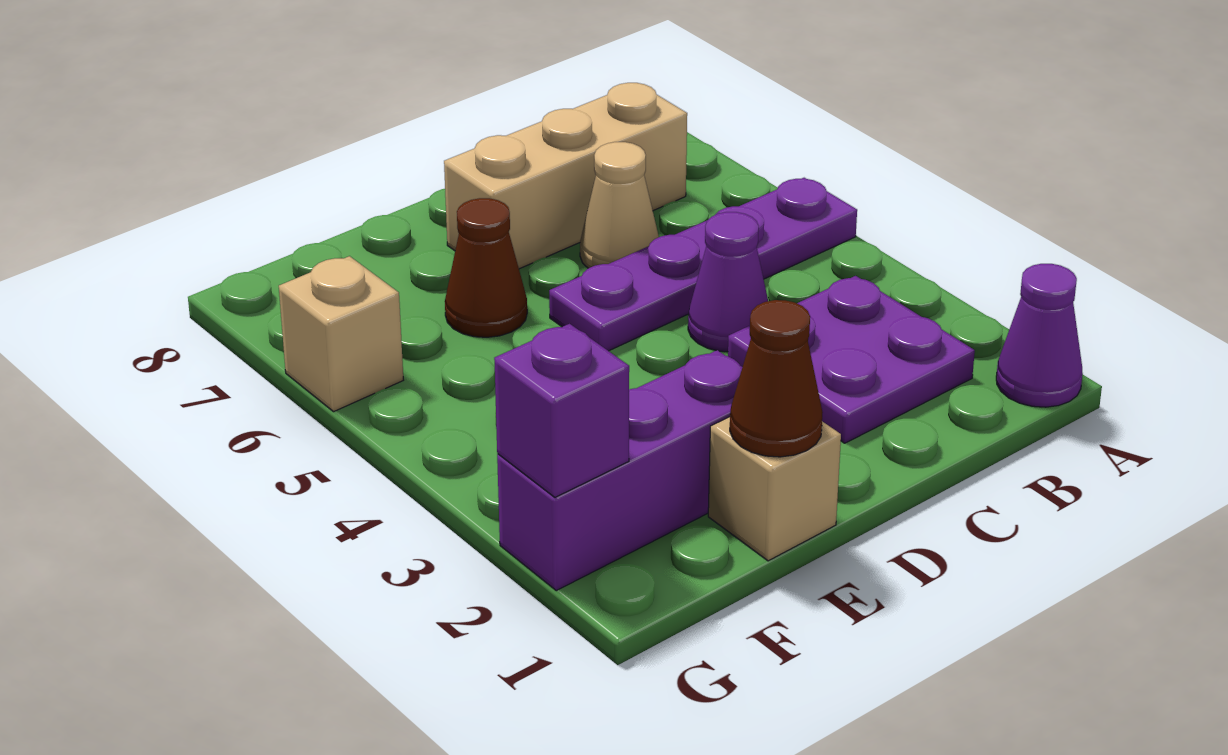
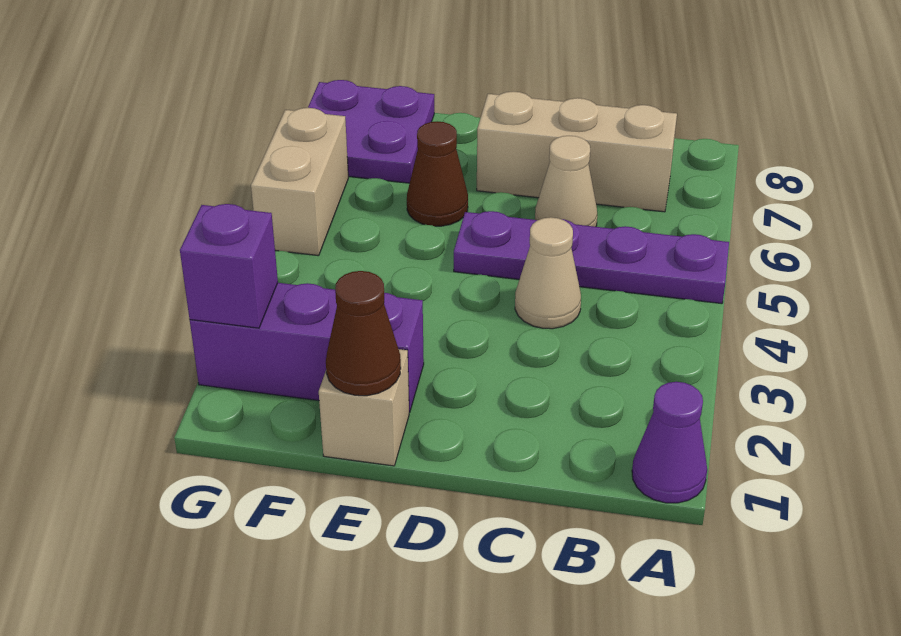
purple plate B2:C3 level 1 -> purple plate F7:G8 level 1
purple cone C4 level 1 -> tan cone C4 level 1
tan brick G6 level 1 -> tan brick G5:G6 level 1

